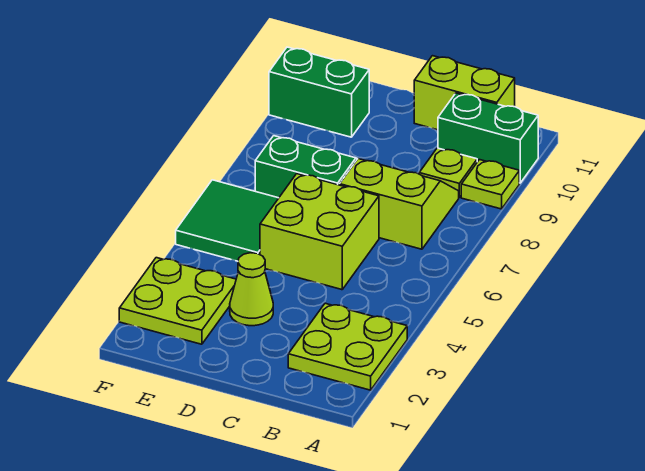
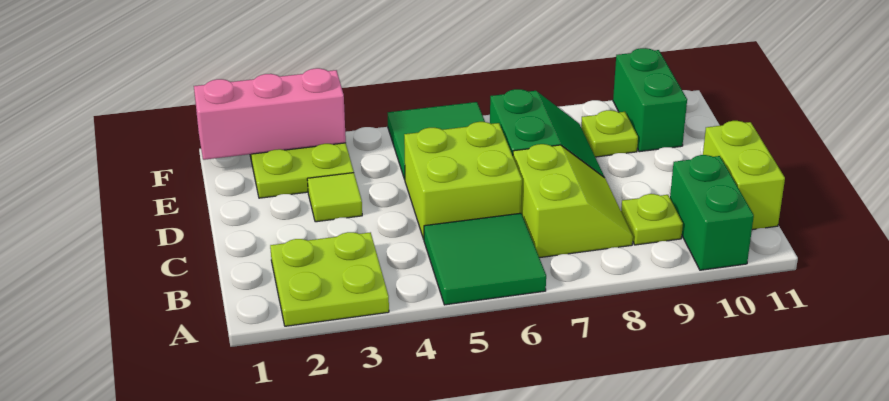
none -> green tile A5:B6 level 1
lime plate A9 level 1 -> lime plate E9 level 1
lime cone D3 level 1 -> lime tile D3 level 1
none -> pink brick F1:F3 level 2

